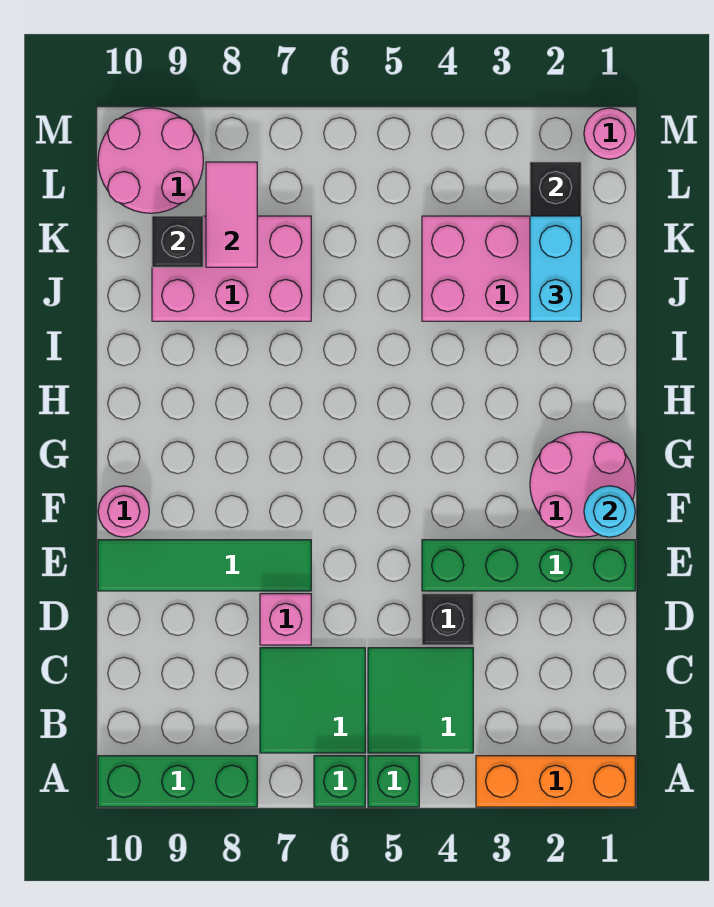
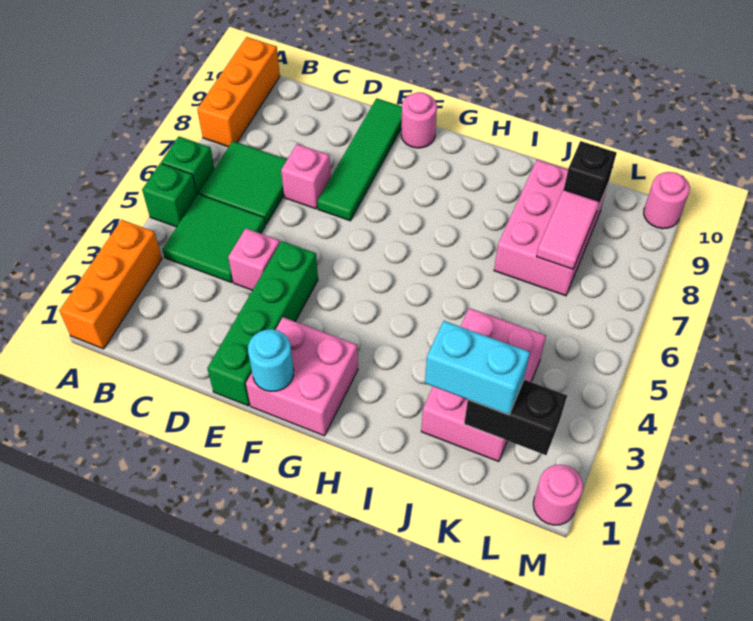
green brick A8:A10 level 1 -> orange brick A8:A10 level 1
black brick D4 level 1 -> pink brick D4 level 1
pink round brick F1:G2 level 1 -> pink brick F1:G2 level 1
pink tile K8:L8 level 2 -> pink tile K7:K8 level 2
pink round brick L9:M10 level 1 -> pink round brick M10 level 1

